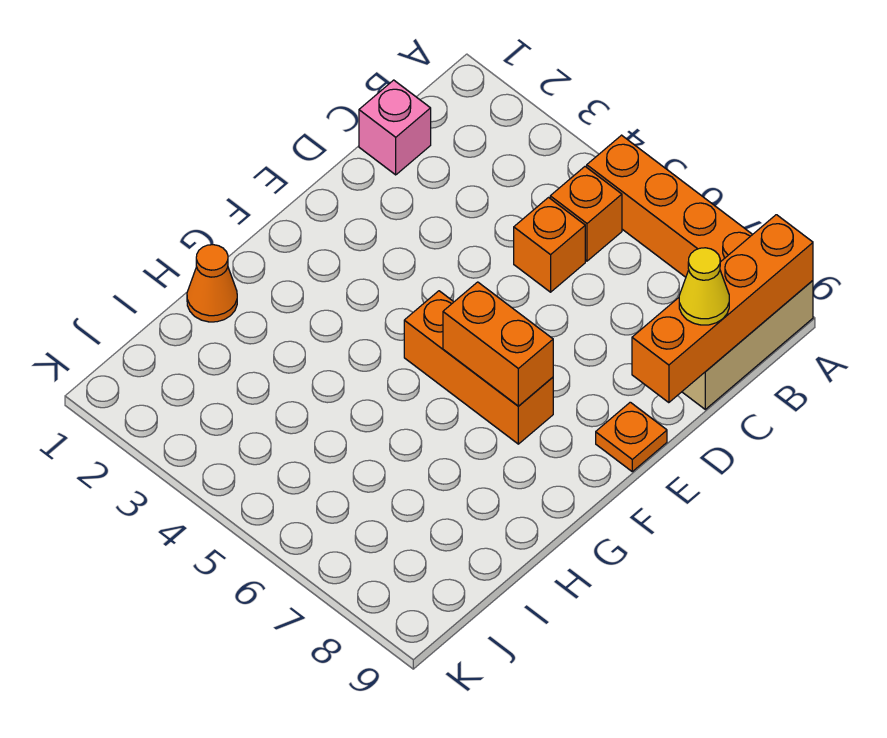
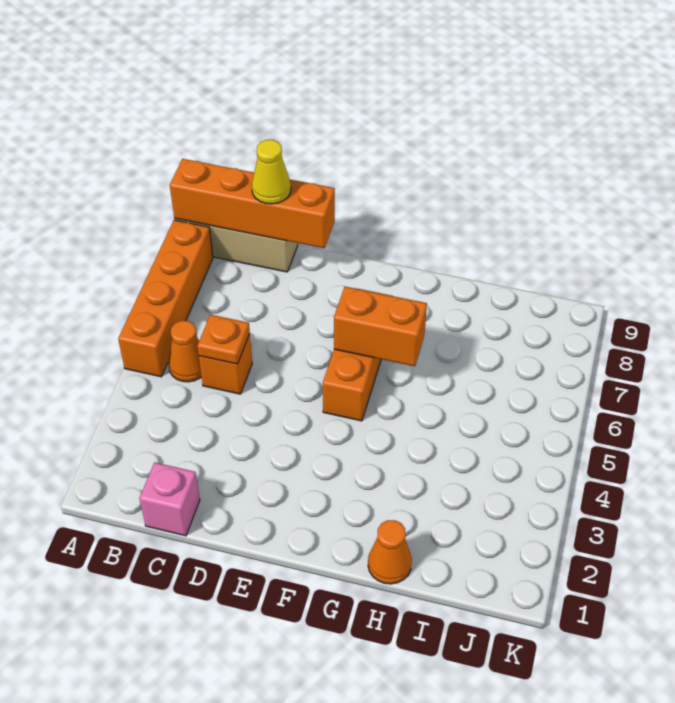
orange brick B5 level 1 -> orange cone B5 level 1
orange plate E9 level 1 -> orange plate C5 level 2
orange brick F6:F7 level 2 -> orange brick F6:G6 level 2

